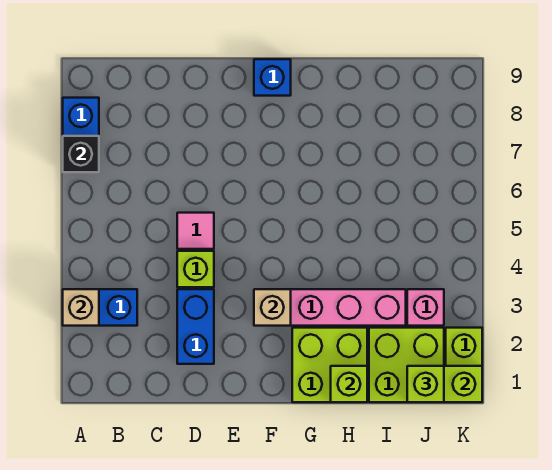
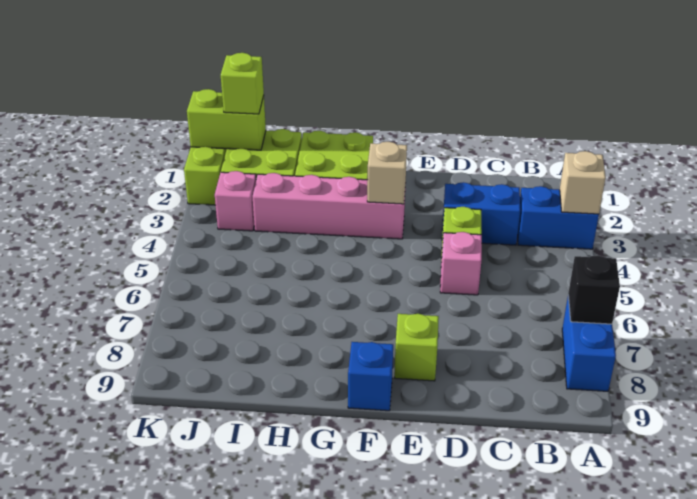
blue brick D2:D3 level 1 -> blue brick C3:D3 level 1
pink tile D5 level 1 -> pink brick D5 level 1
lime brick H1 level 2 -> lime brick E8 level 1

